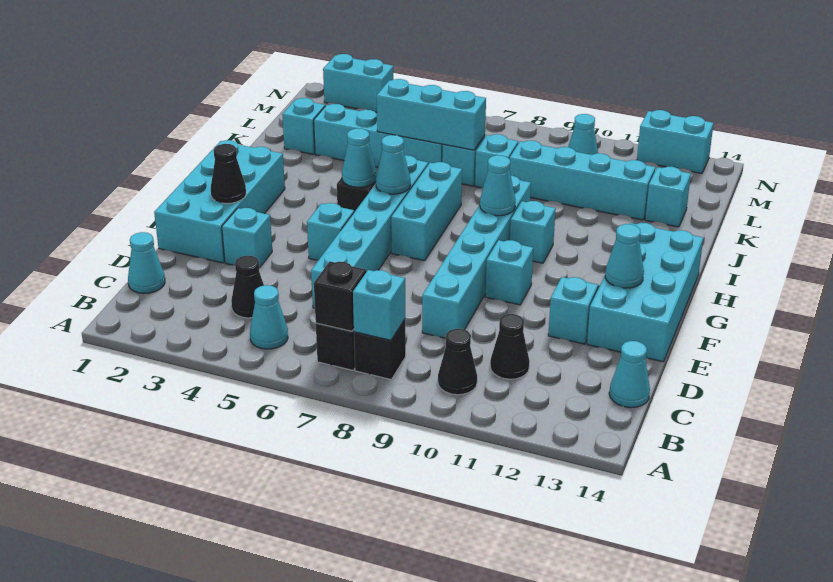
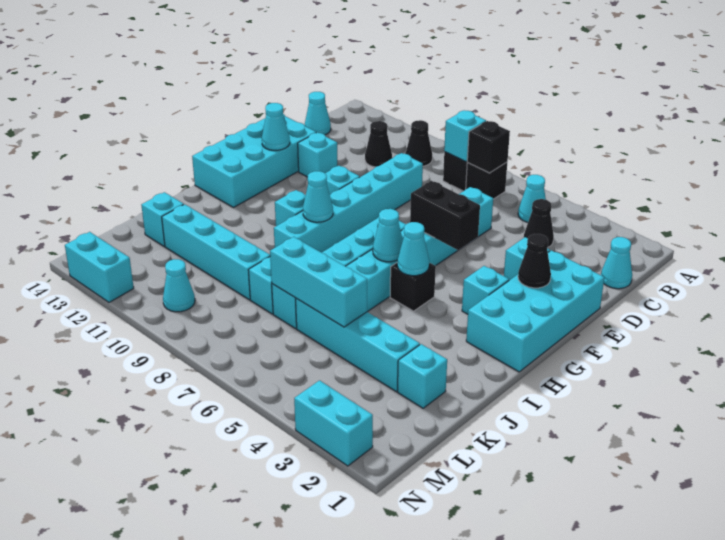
cyan brick F5 level 1 -> cyan brick G3 level 1
none -> black brick F5:F6 level 2

